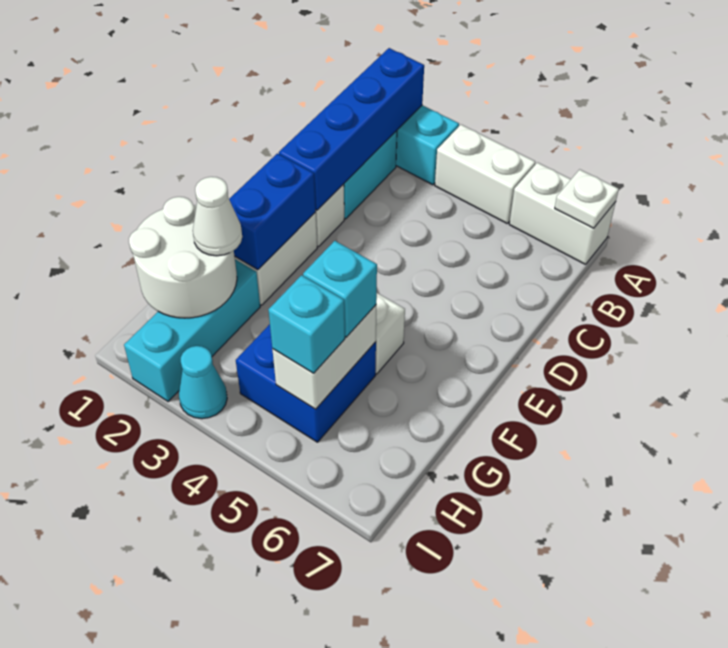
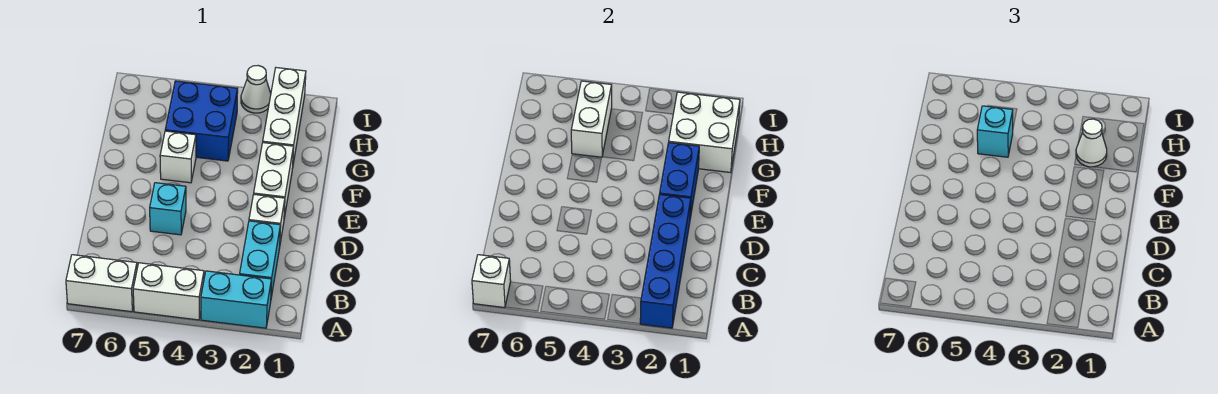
white plate A7 level 2 -> white brick A7 level 2
white round brick G1:H2 level 2 -> white brick G1:H2 level 2
cyan brick G2:I2 level 1 -> white brick G2:I2 level 1
cyan brick H5 level 3 -> cyan brick D5 level 1
cyan cone I3 level 1 -> white cone I3 level 1

